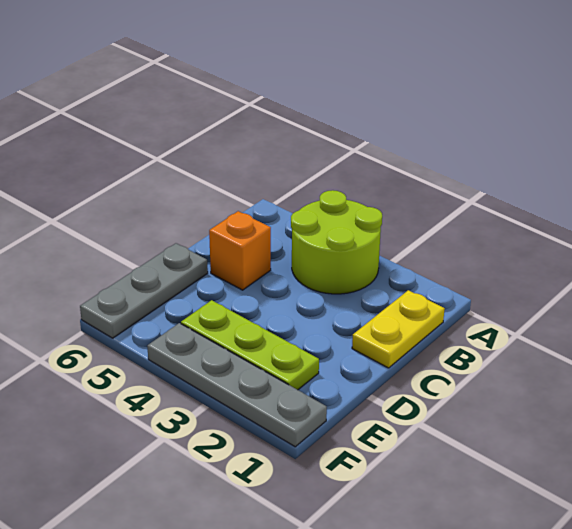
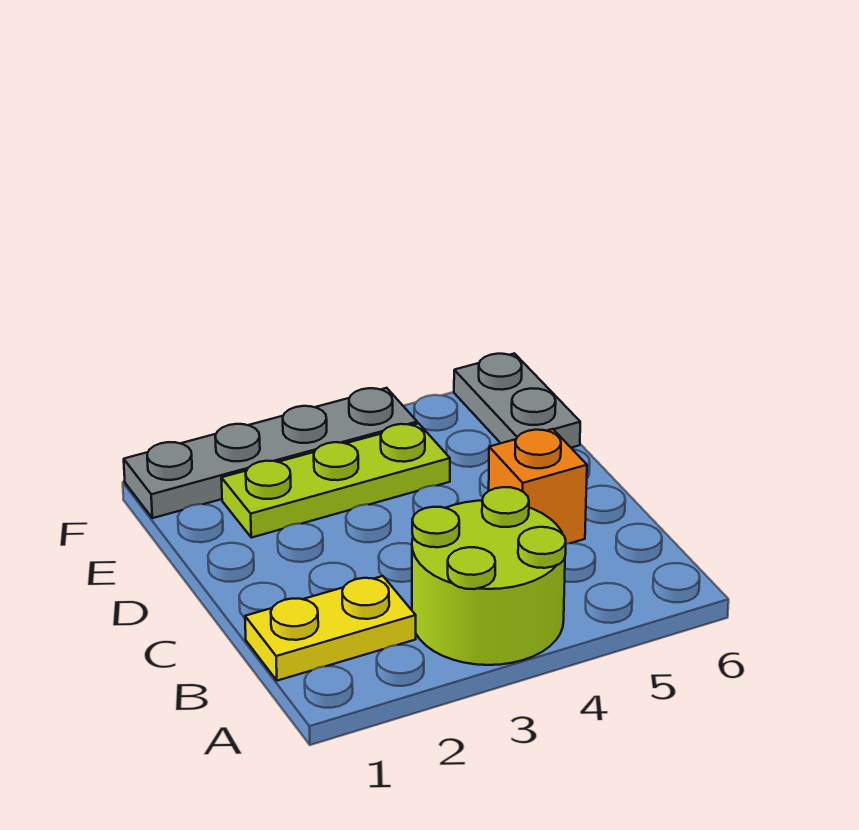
yellow plate B1:C1 level 1 -> yellow plate B1:B2 level 1
grey plate D6:F6 level 1 -> grey plate E6:F6 level 1

